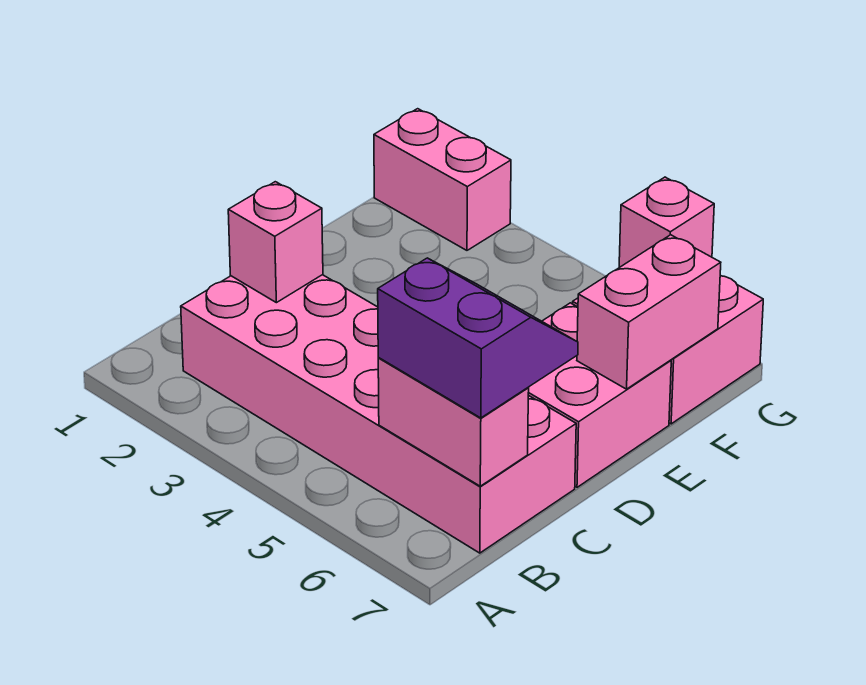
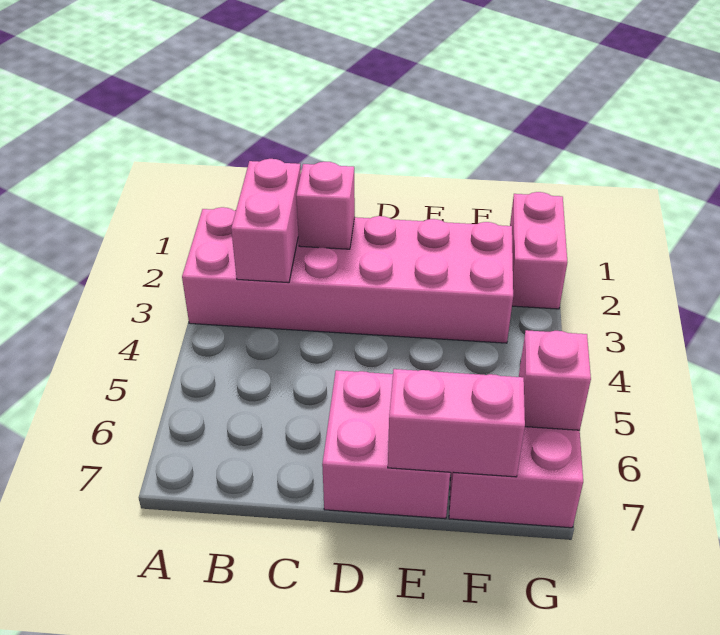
pink brick B2:C7 level 1 -> pink brick A2:F3 level 1
pink brick B6:B7 level 2 -> pink brick B2:B3 level 2
purple slope B6:C7 level 3 top B -> none

